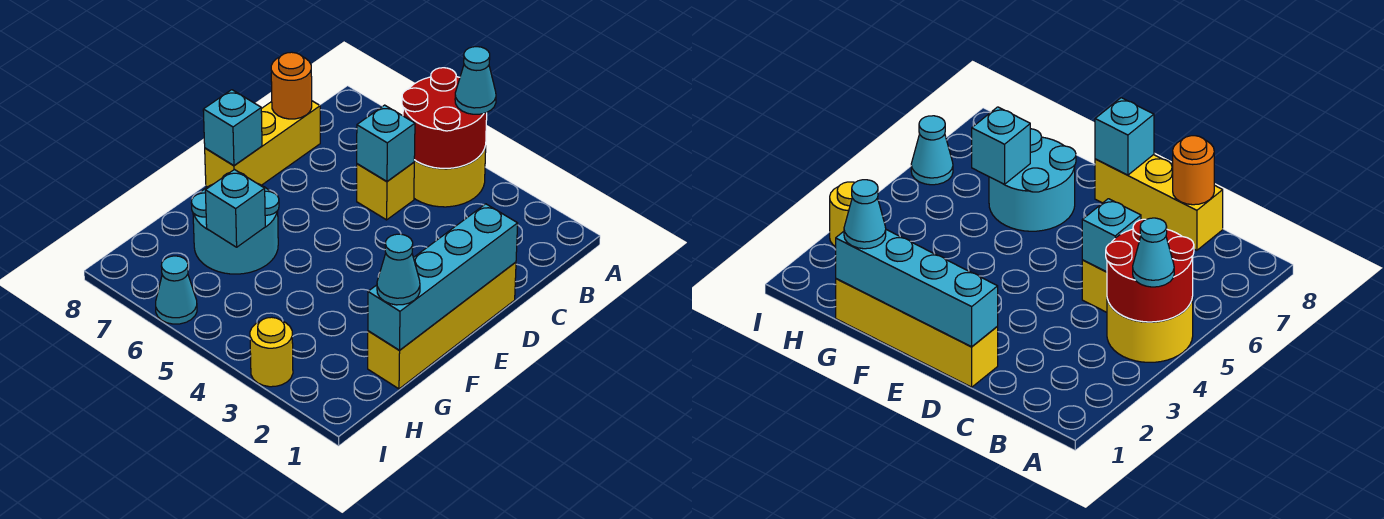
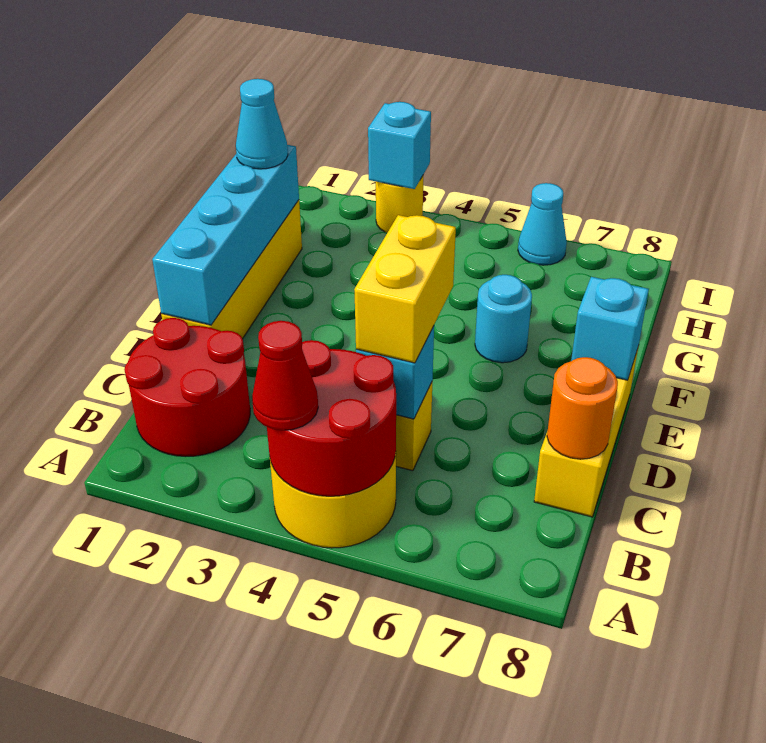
cyan cone A4 level 3 -> red cone A4 level 3
none -> red round brick B1:C2 level 1
none -> yellow brick C5:D5 level 3
cyan round brick F6:G7 level 1 -> cyan round brick F6 level 1
cyan brick G6 level 2 -> cyan brick I3 level 2

